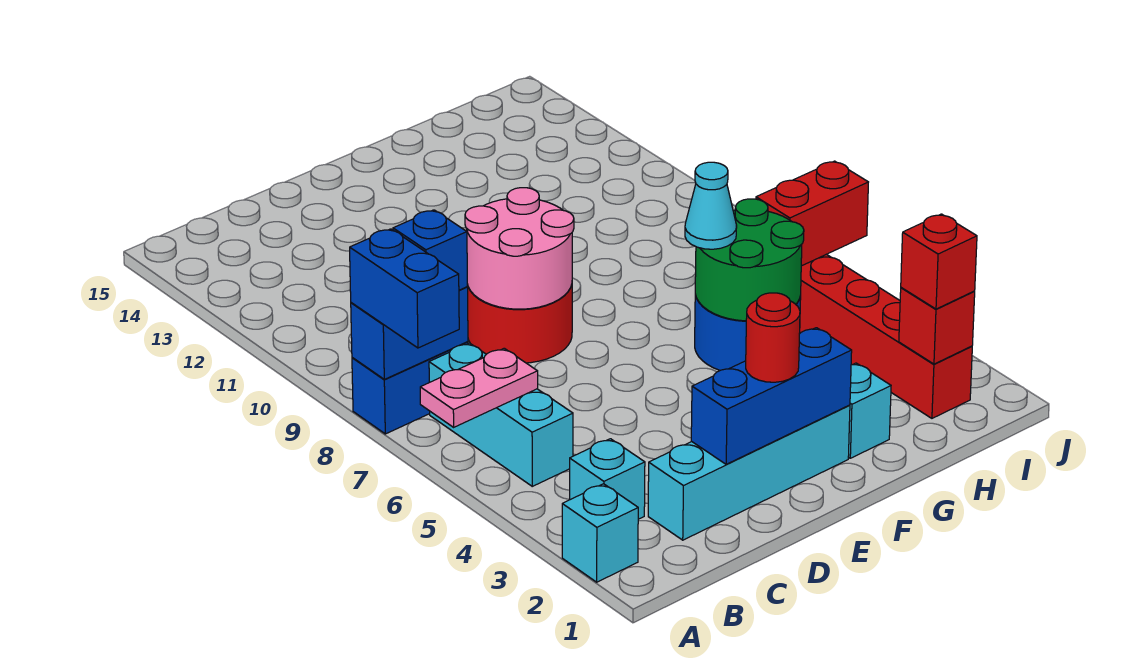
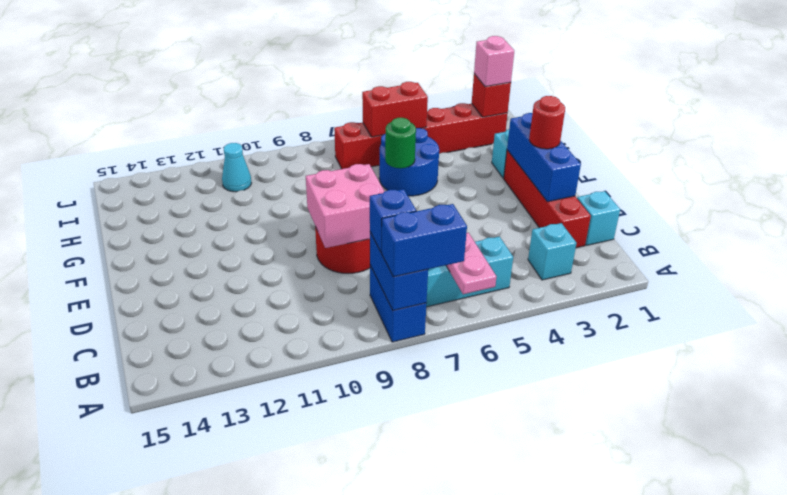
cyan brick A2 level 1 -> cyan brick C1 level 1
cyan brick C2:F2 level 1 -> red brick C2:F2 level 1
pink round brick D8:E9 level 2 -> pink brick D8:E9 level 2
green round brick G5:H6 level 2 -> green round brick G6 level 2
cyan cone G6 level 3 -> cyan cone I11 level 1
red brick I2 level 3 -> pink brick I2 level 3
red brick I6:J6 level 2 -> red brick I5:I6 level 2

